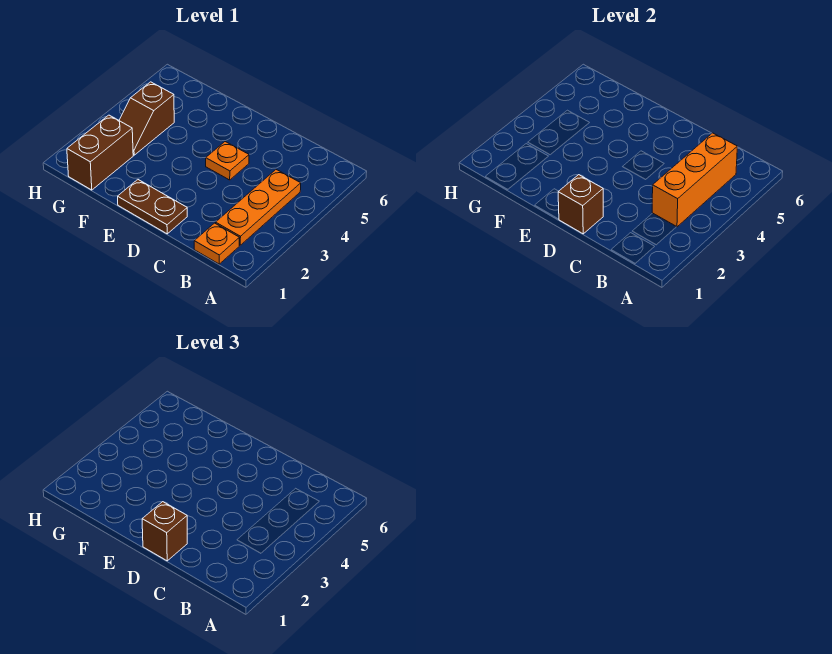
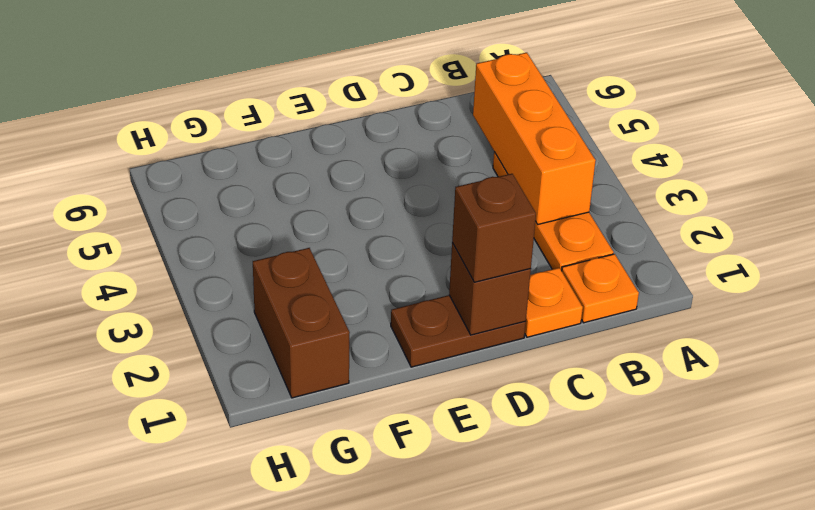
orange plate D4 level 1 -> orange plate C1 level 1
brown slope G3:G4 level 1 top 4 -> none

